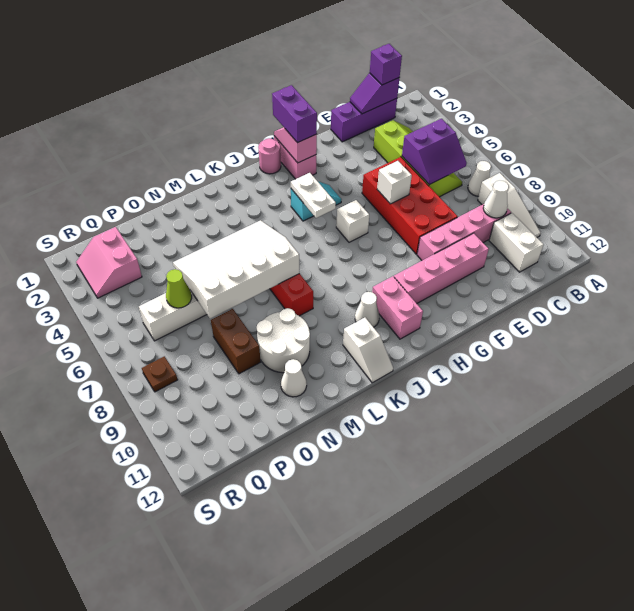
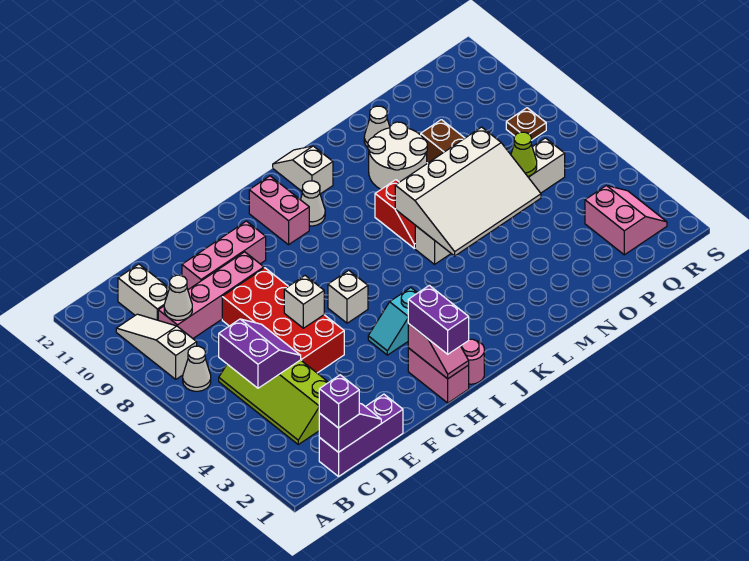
purple slope C5:D6 level 2 top 5 -> purple slope C5:D6 level 2 top C
pink brick E10:H10 level 1 -> pink brick E10:G10 level 1
white plate I4:I5 level 2 -> none

